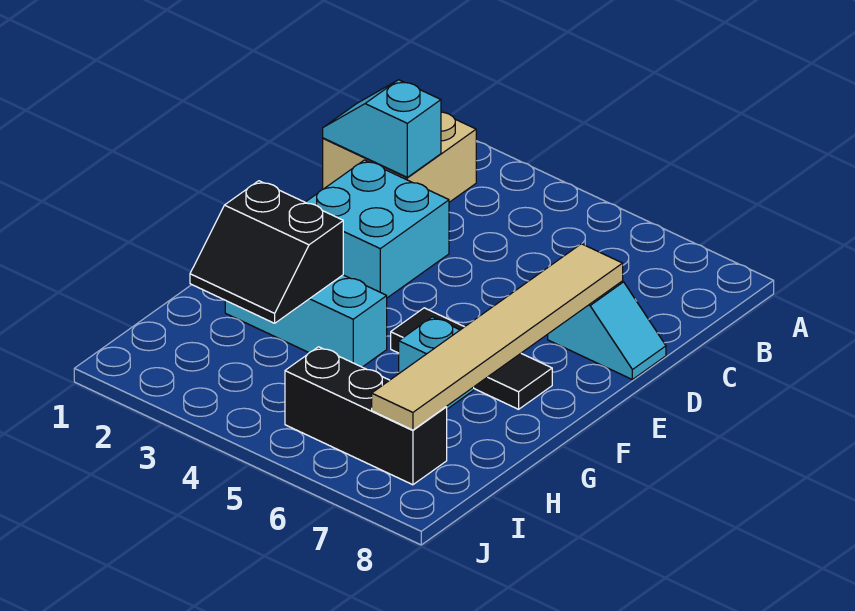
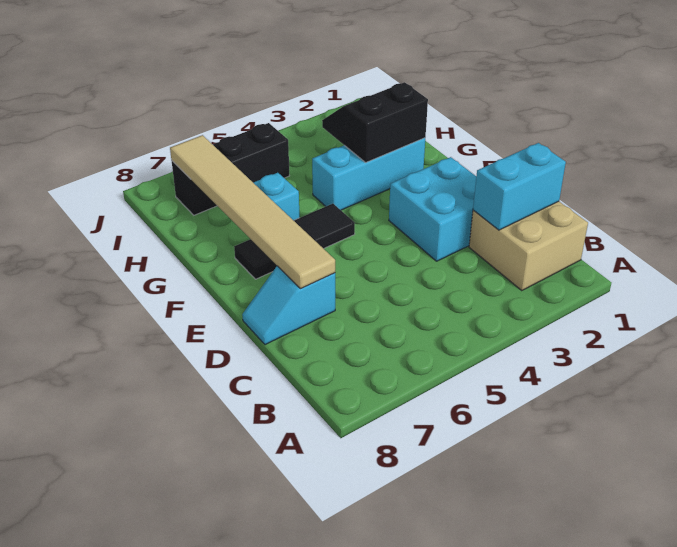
cyan slope C1:C2 level 2 top 2 -> cyan brick C1:C2 level 2

